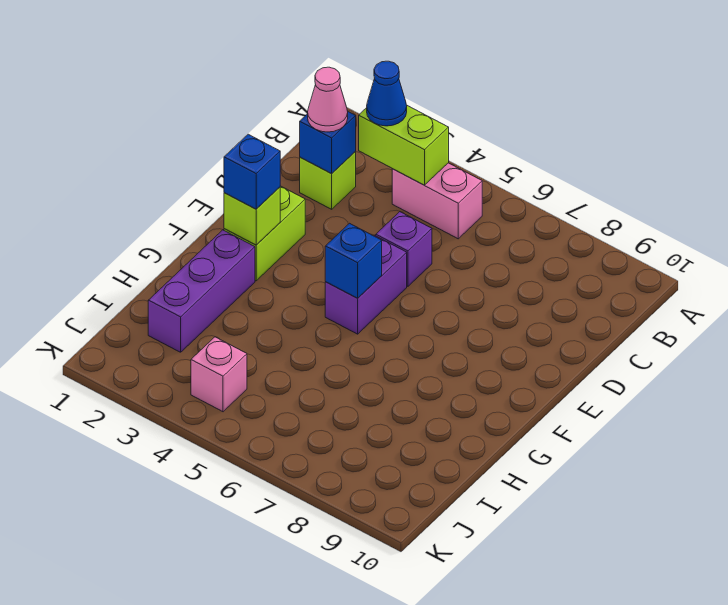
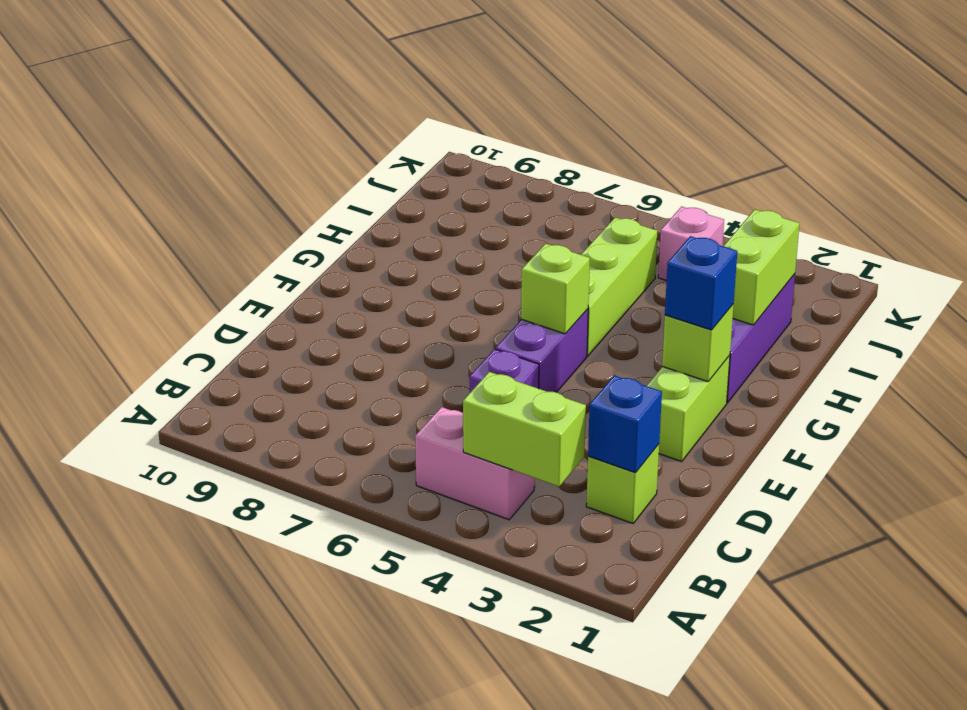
blue cone B3 level 3 -> none
pink cone C2 level 3 -> none
blue brick F5 level 2 -> lime brick F5 level 2
none -> lime brick G5:I5 level 1
none -> lime brick H2:I2 level 2

